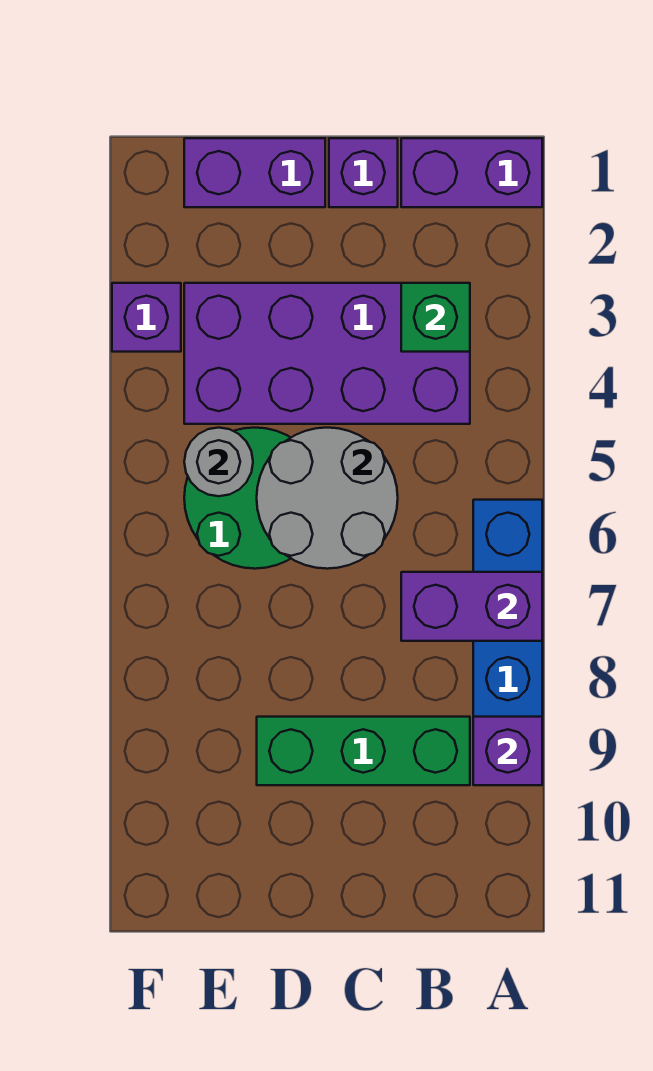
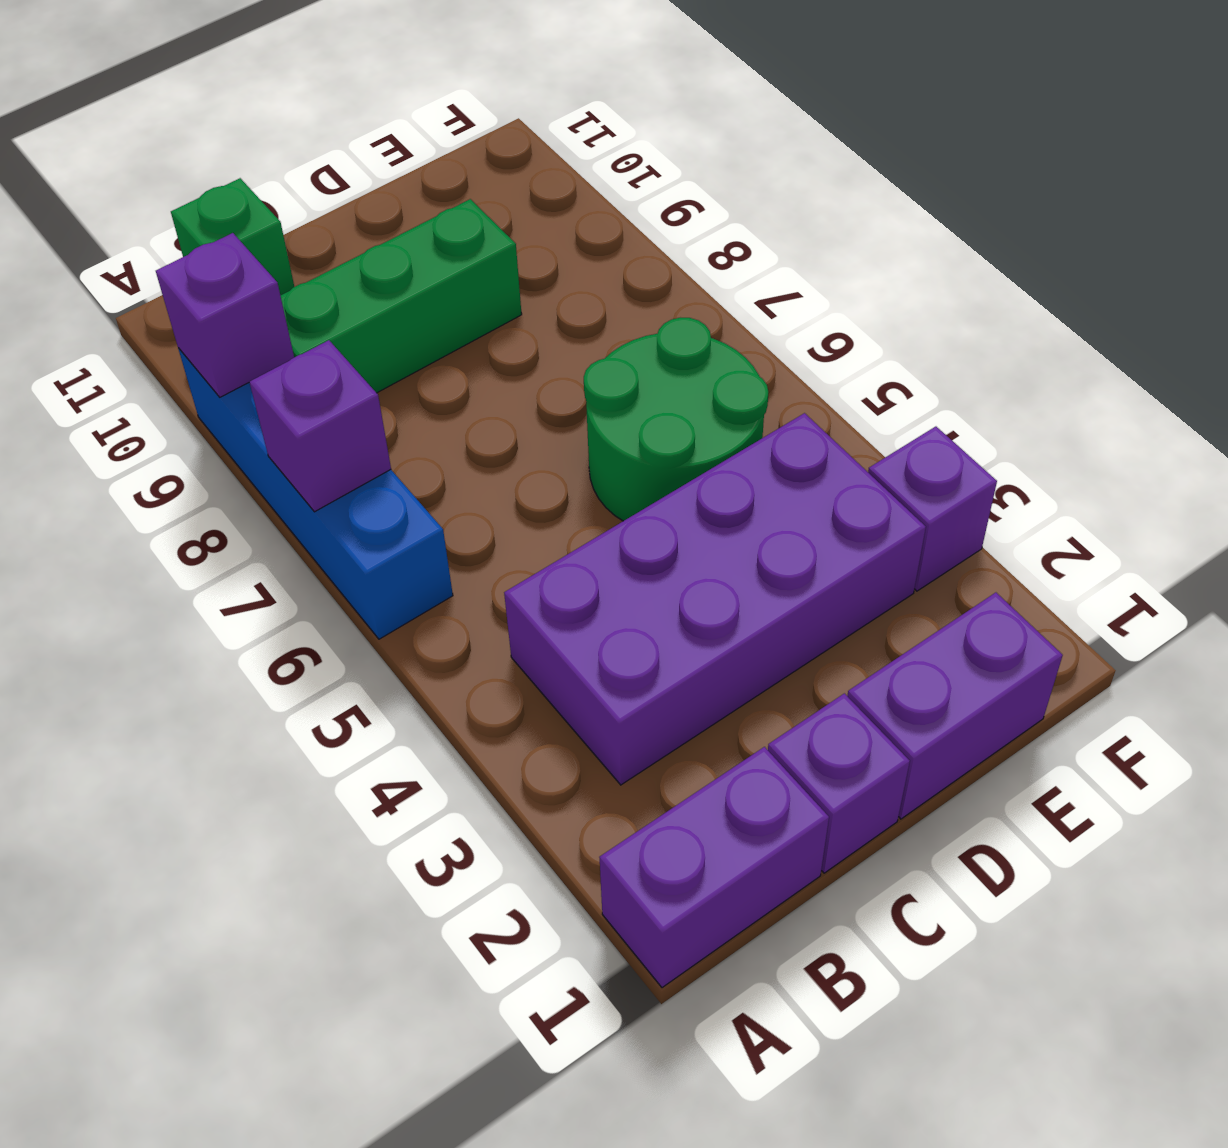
purple brick A7:B7 level 2 -> purple brick A7 level 2
green brick B3 level 2 -> green brick B11 level 1
grey round brick C5:D6 level 2 -> none
grey round brick E5 level 2 -> none

